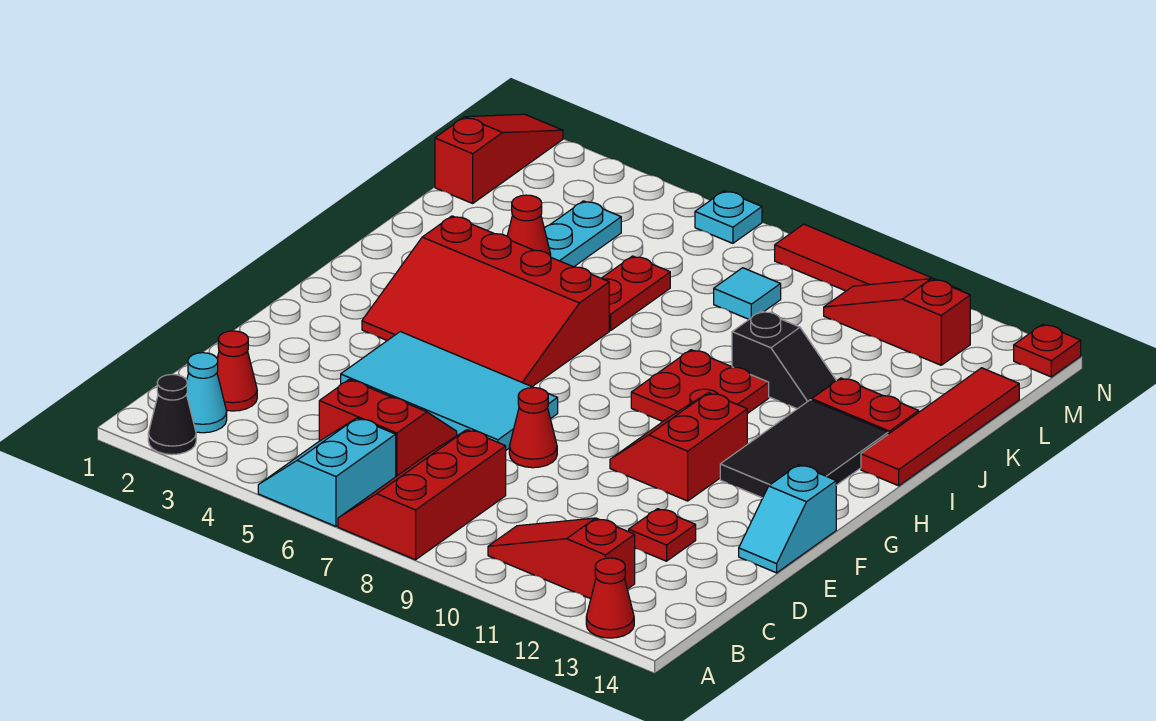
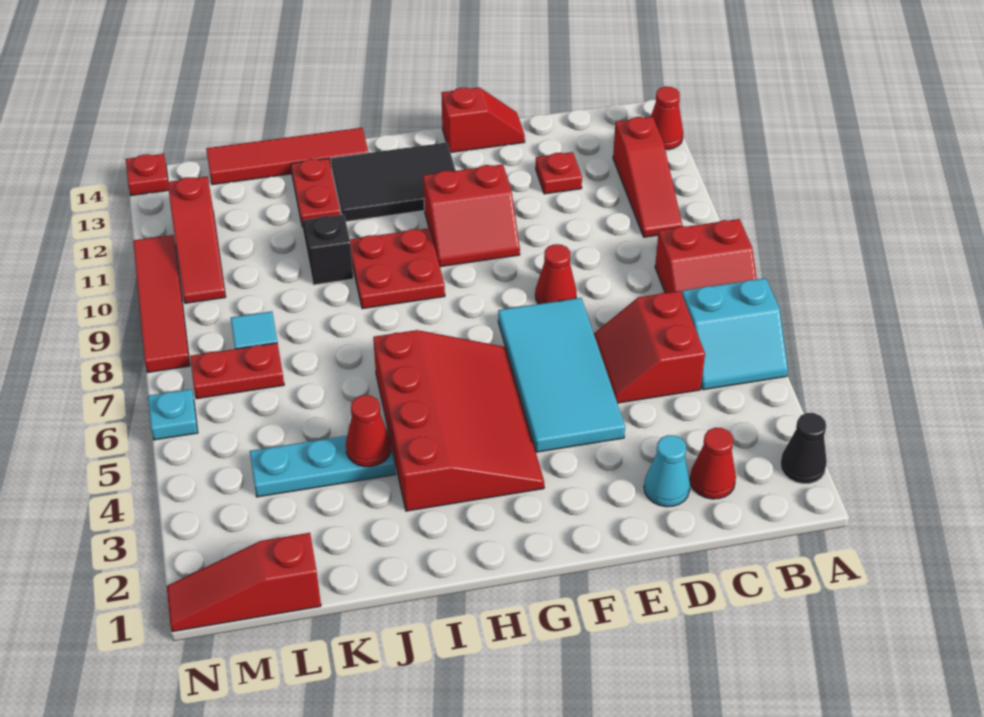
red slope A7:C8 level 1 top 8 -> red slope A7:B8 level 1 top 8
cyan cone B2 level 1 -> cyan cone D2 level 1
cyan slope E14:F14 level 1 top F -> red slope E14:F14 level 1 top F
red plate J6:K6 level 1 -> red plate L7:M7 level 1

